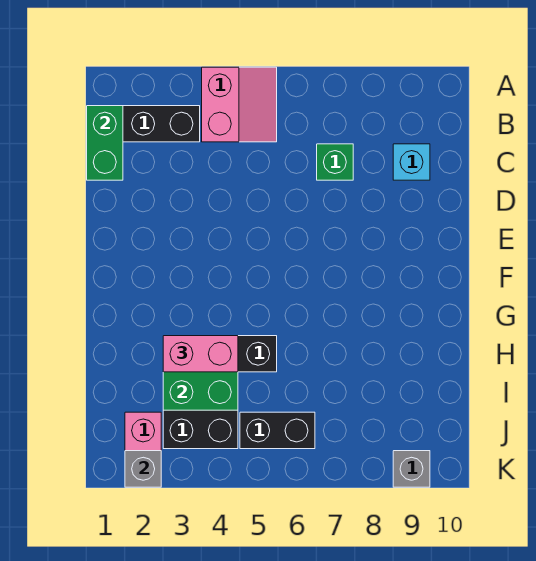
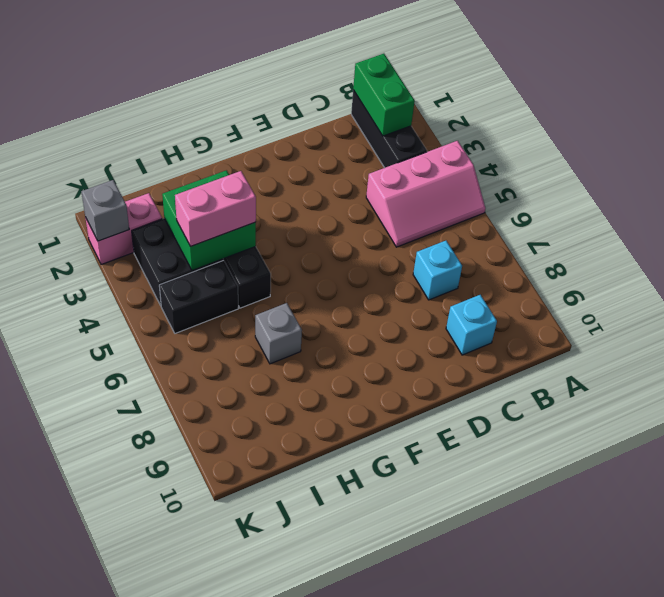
pink slope A4:B5 level 1 top 4 -> pink slope A4:C5 level 1 top 4
green brick B1:C1 level 2 -> green brick B1:B2 level 2
green brick C7 level 1 -> cyan brick C7 level 1
pink brick H3:H4 level 3 -> pink brick H4:I4 level 3
black brick J5:J6 level 1 -> black brick I5:J5 level 1
grey brick K9 level 1 -> grey brick H7 level 1

